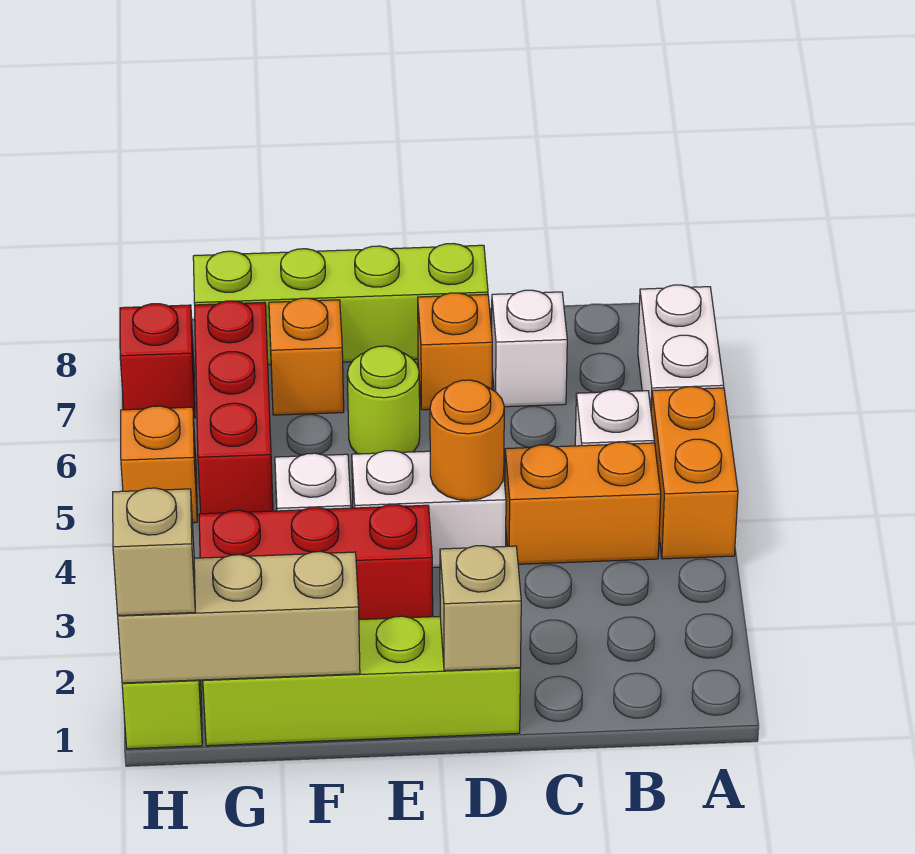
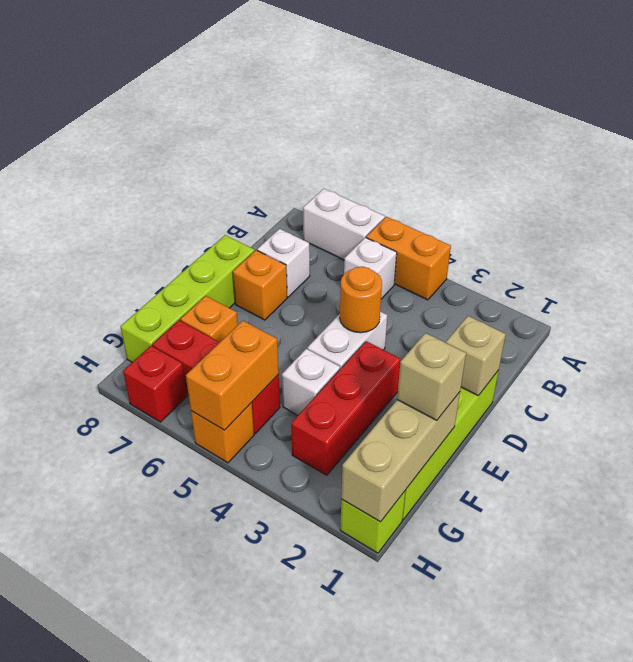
orange brick B4:C4 level 1 -> orange brick G5:H5 level 2
lime round brick E6 level 1 -> none
tan brick H1 level 3 -> tan brick F1 level 3

